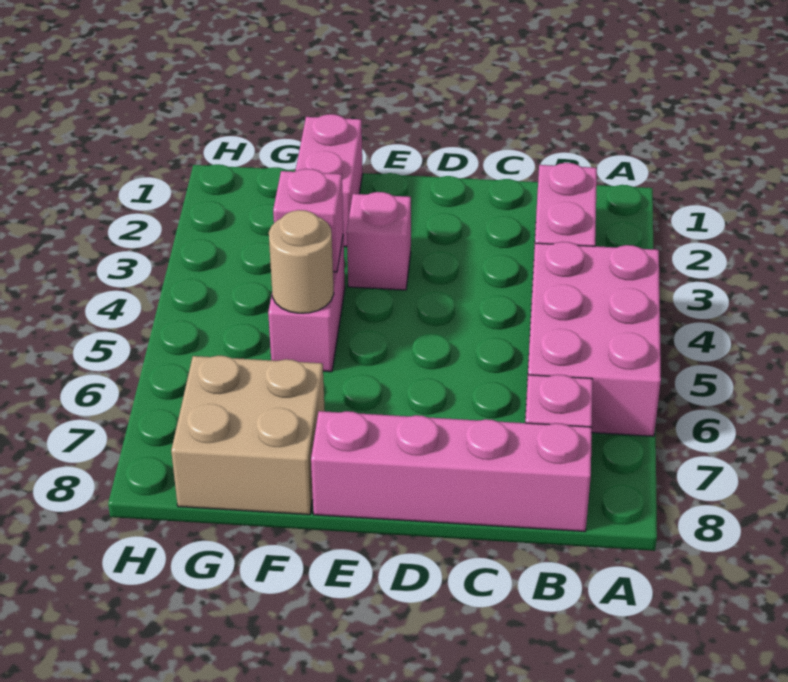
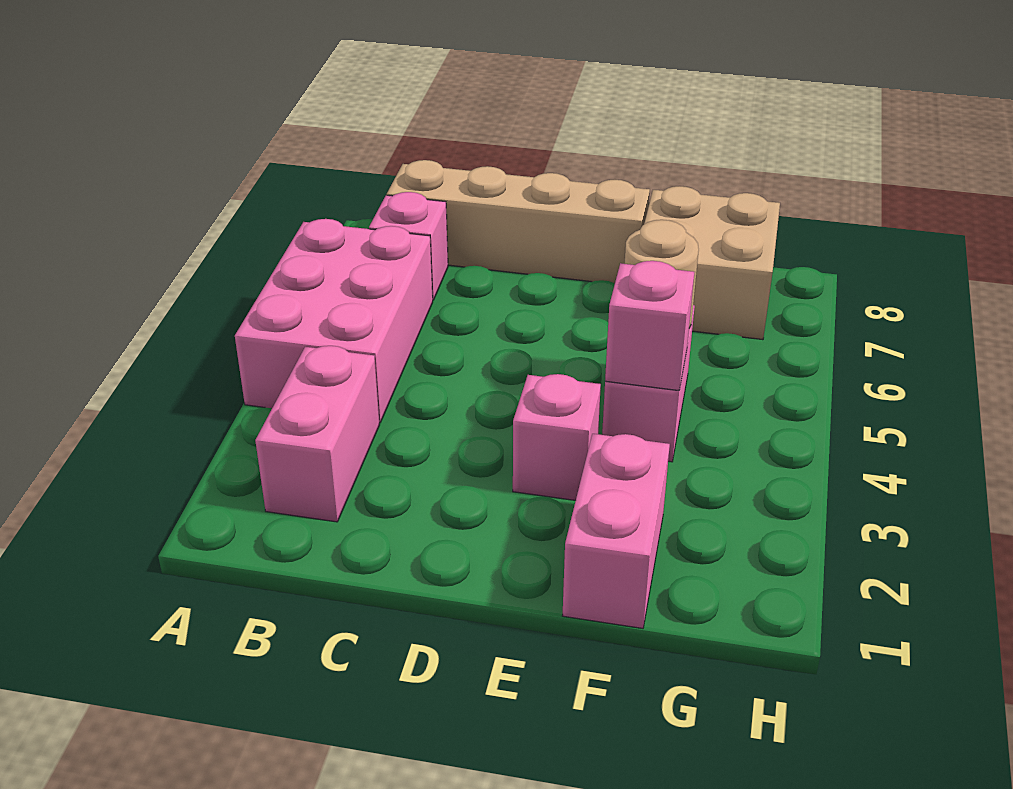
pink brick B8:E8 level 1 -> tan brick B8:E8 level 1

